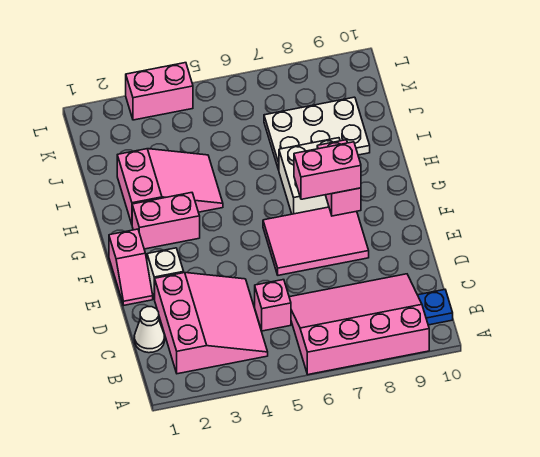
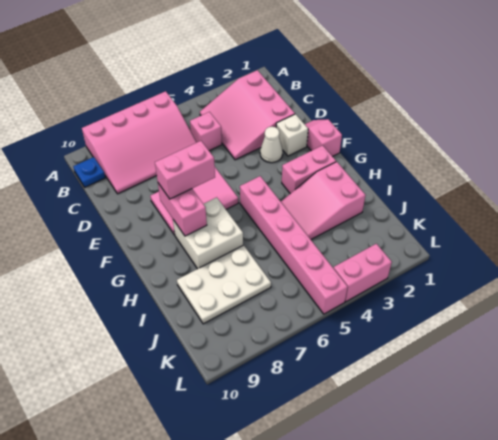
white cone C1 level 1 -> white cone E3 level 1
none -> pink brick G5:L5 level 1

